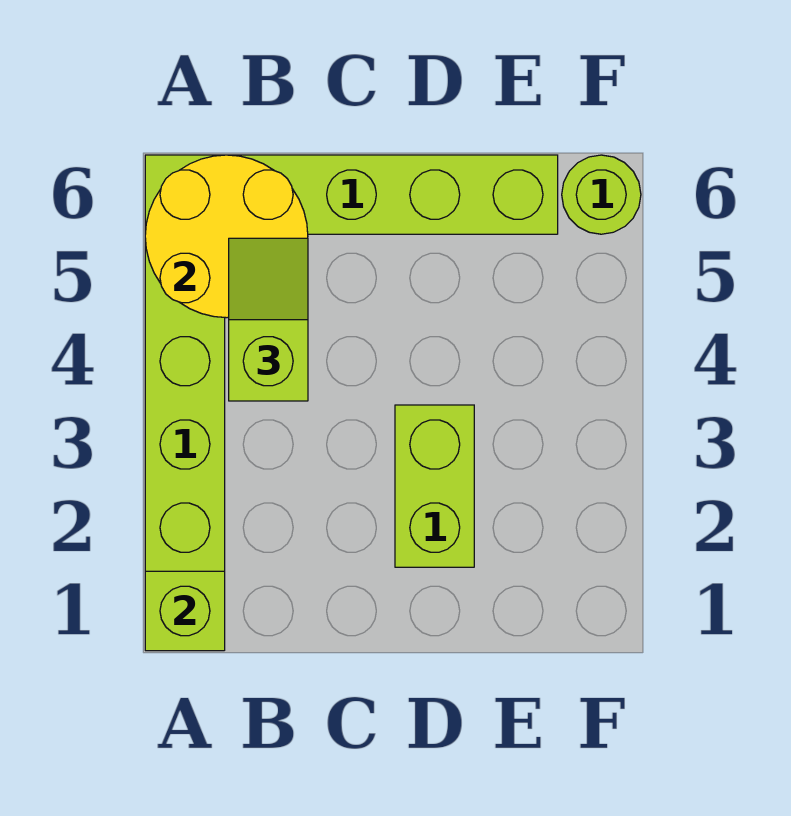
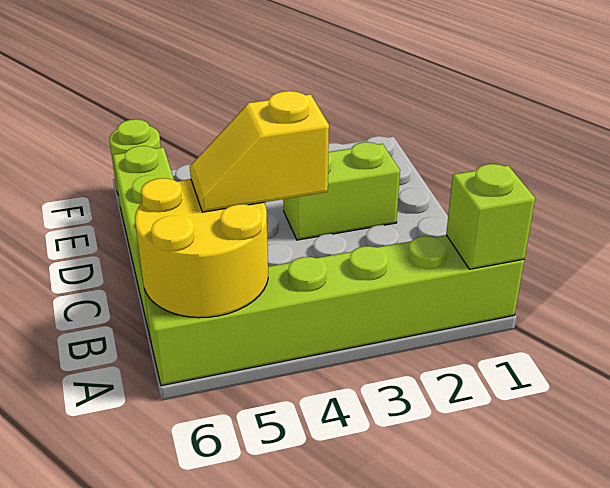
lime slope B4:B5 level 3 top 4 -> yellow slope B4:B5 level 3 top 4

